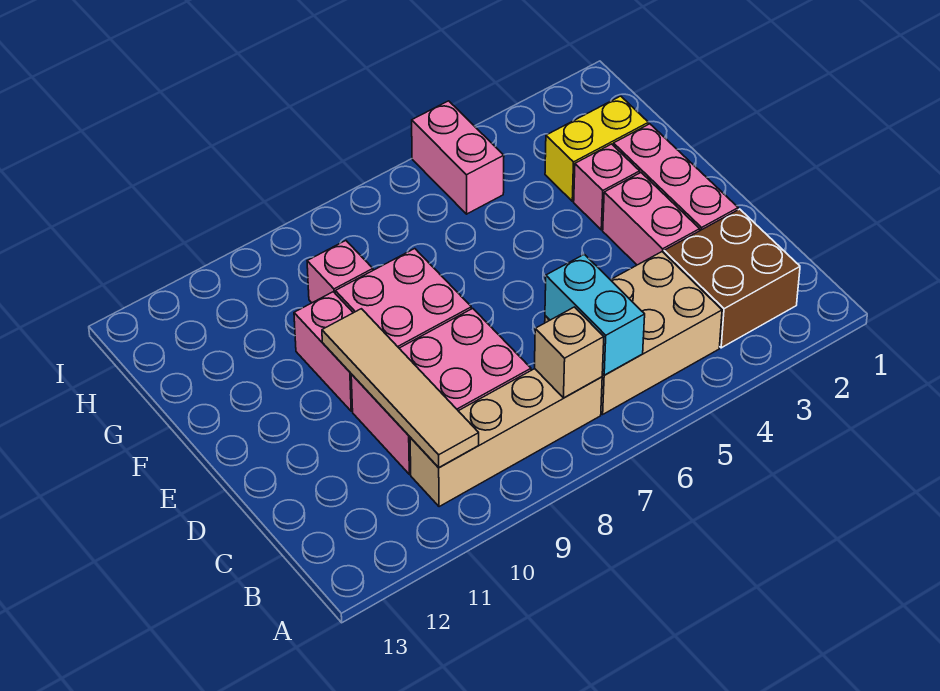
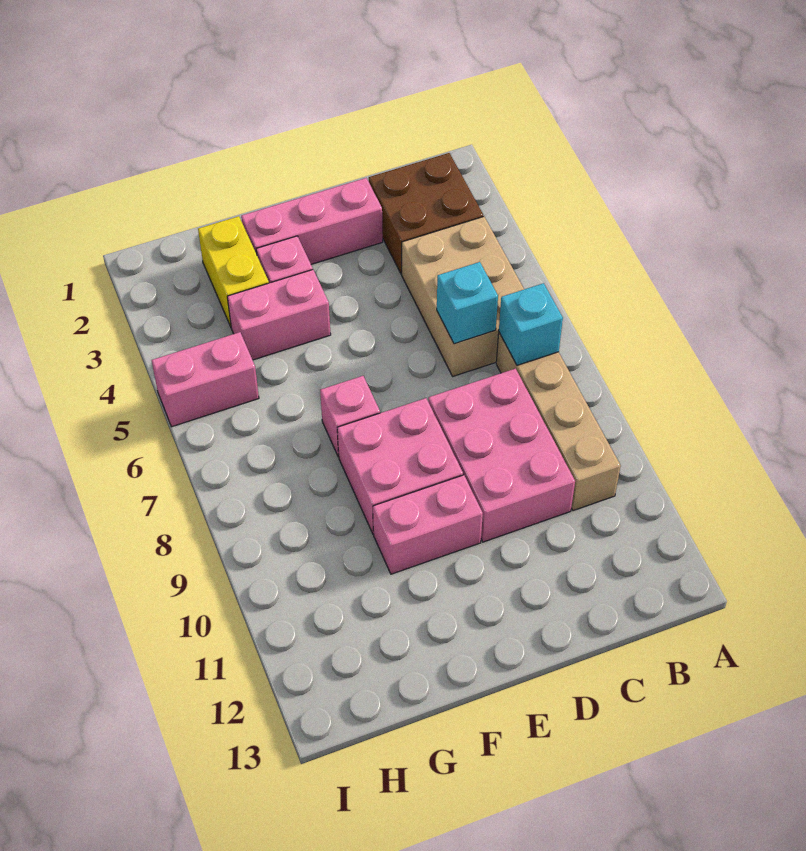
cyan brick B6:C6 level 2 -> cyan brick C6 level 2
tan brick B7 level 2 -> cyan brick B7 level 2
tan tile B10:E10 level 2 -> none
pink brick D3:E3 level 1 -> pink brick F4:G4 level 1
pink brick G9 level 1 -> pink brick F7 level 1

